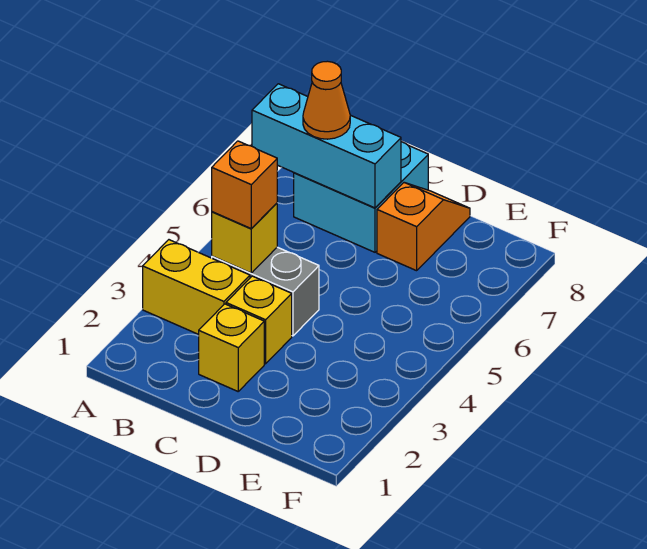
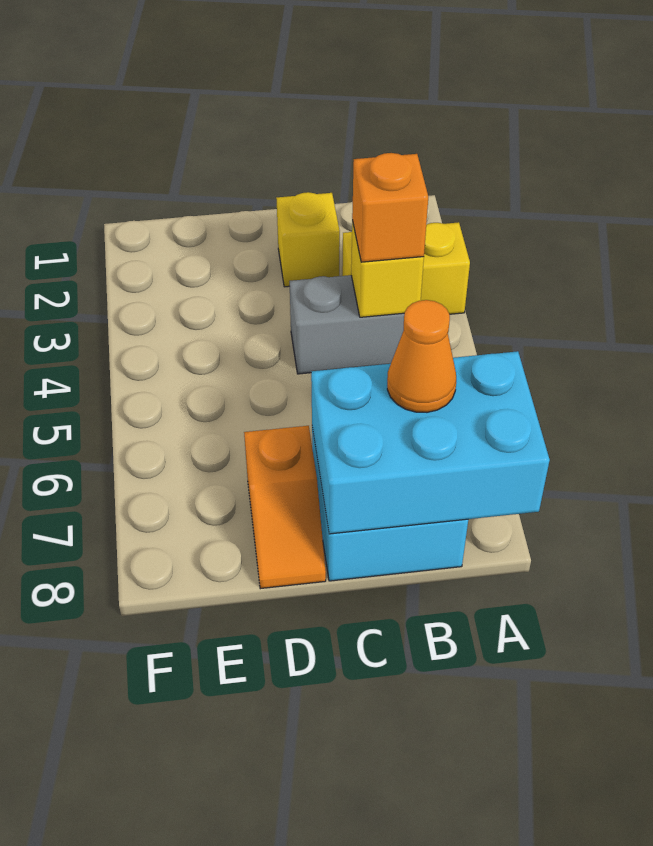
cyan brick A7:C7 level 2 -> cyan brick A7:C8 level 2
yellow brick C3 level 1 -> none

